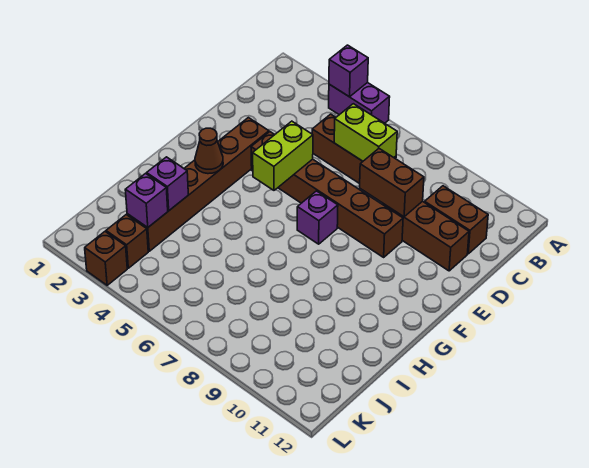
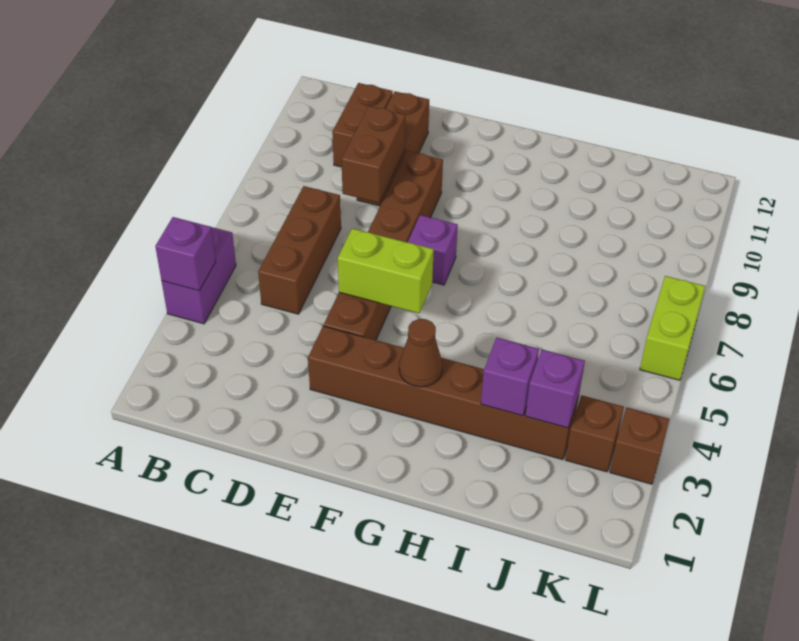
lime brick C6:C7 level 2 -> lime brick L6:L7 level 1

